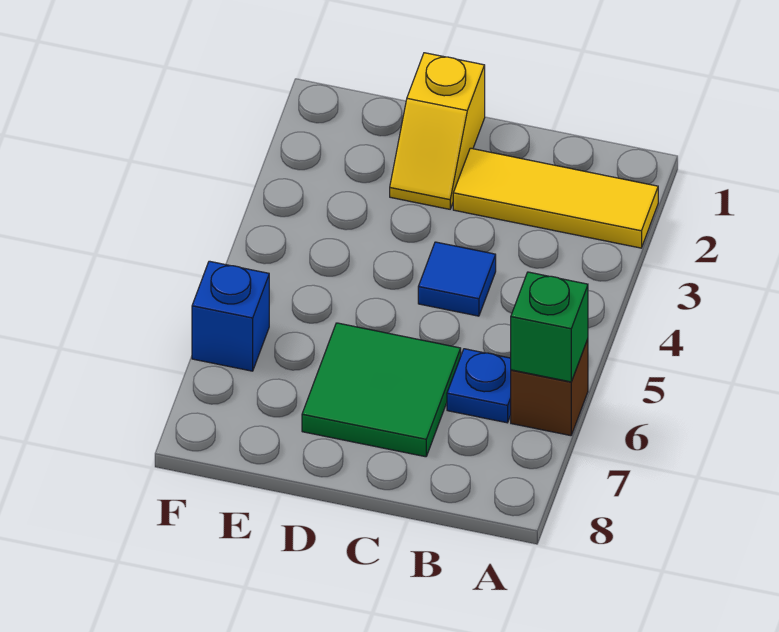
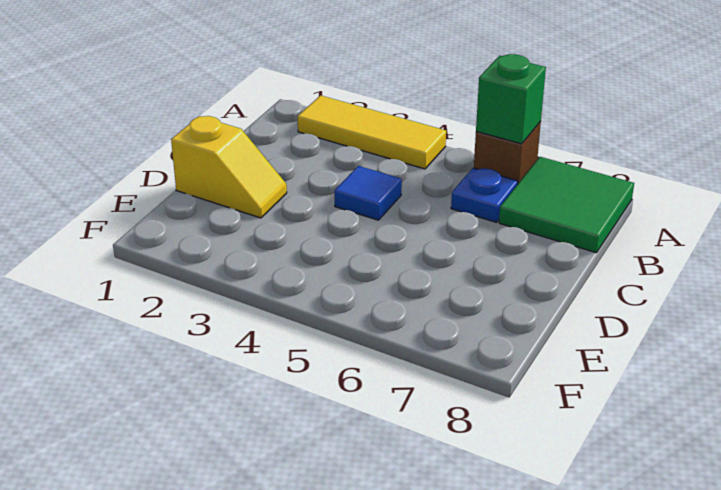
yellow tile A2:C2 level 1 -> yellow tile A2:A4 level 1
green tile C6:D7 level 1 -> green tile A7:B8 level 1
blue brick F6 level 1 -> none

